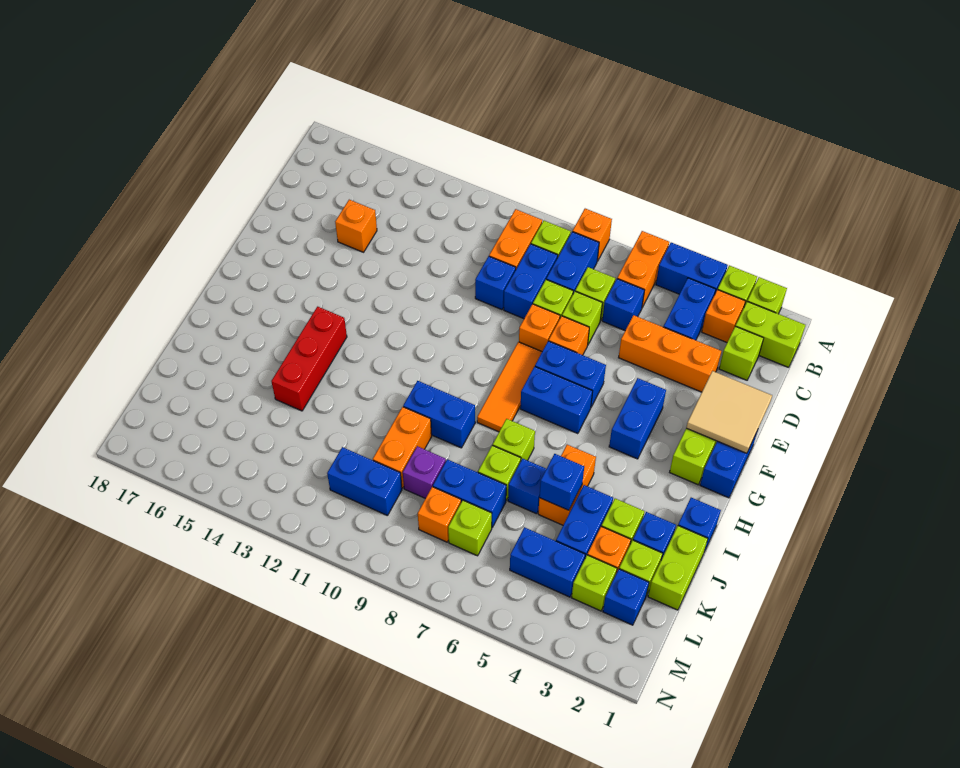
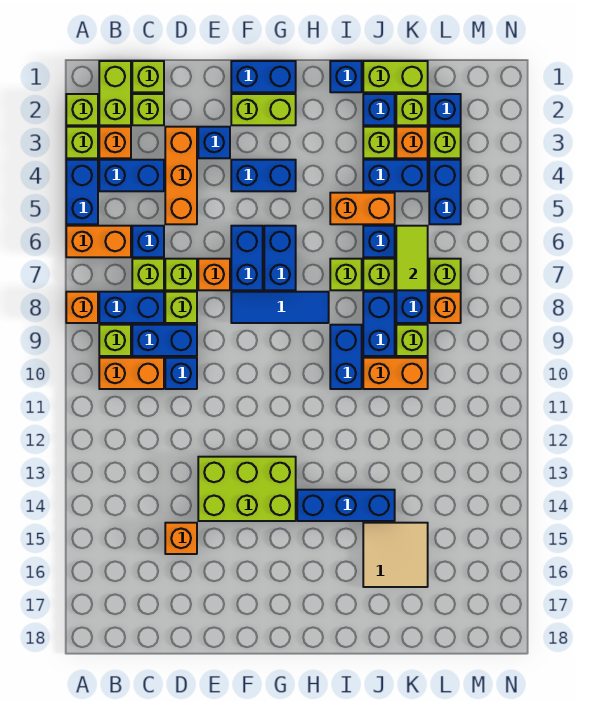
none -> lime brick C1 level 1
tan tile E1:F2 level 2 -> tan tile J15:K16 level 1
orange brick E8 level 1 -> none
none -> lime brick E13:G14 level 1
orange tile F8:H8 level 1 -> blue tile F8:H8 level 1
red brick H14:J14 level 1 -> blue brick H14:J14 level 1
blue brick J5 level 2 -> blue brick E3 level 1
none -> lime tile K6:K7 level 2
purple brick K9 level 1 -> lime brick K9 level 1
blue brick L10:L11 level 1 -> blue brick J8:J9 level 1

